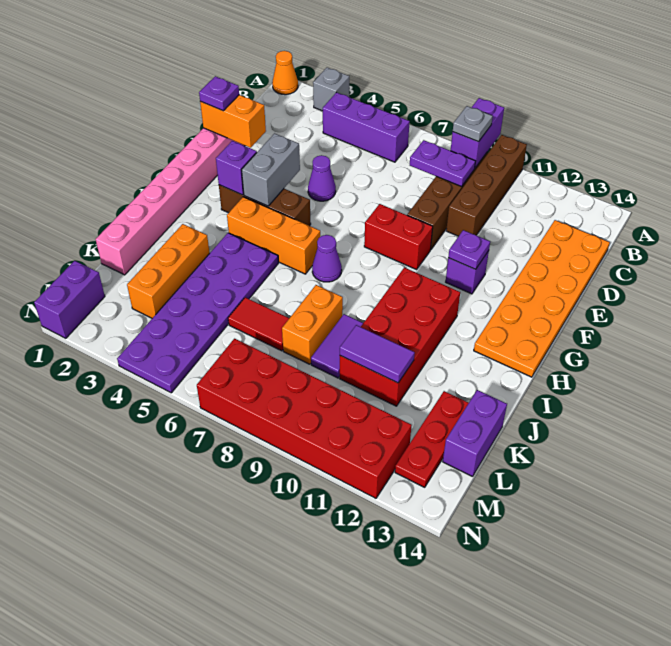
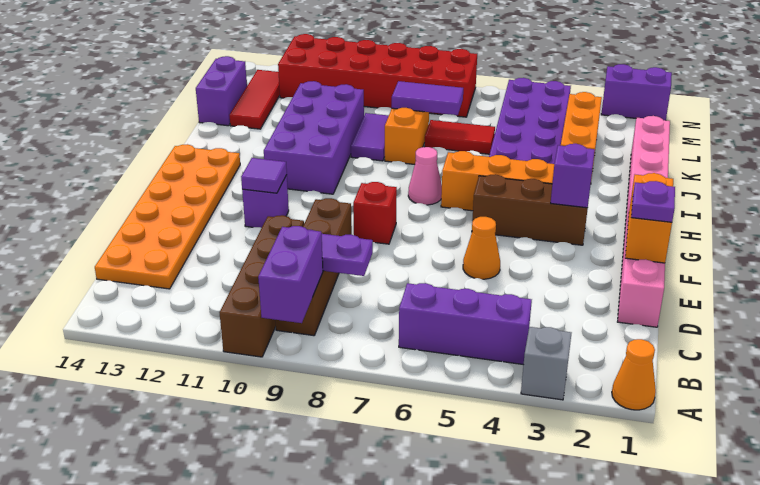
grey plate B9 level 3 -> none
orange brick E1:E2 level 2 -> orange brick E1:F1 level 2
purple cone E5 level 1 -> orange cone E5 level 1
grey brick F4:G4 level 2 -> none
red brick F8:F9 level 1 -> red brick F8 level 1
purple plate F11 level 2 -> purple tile F11 level 2
purple cone H7 level 1 -> pink cone H7 level 1
red brick H10:K11 level 1 -> purple brick H10:K11 level 1
purple tile K10:K11 level 2 -> purple tile K7:K8 level 2
red plate K13:M13 level 1 -> red tile K13:M13 level 1
purple brick M1:N1 level 1 -> purple brick N1:N2 level 1

